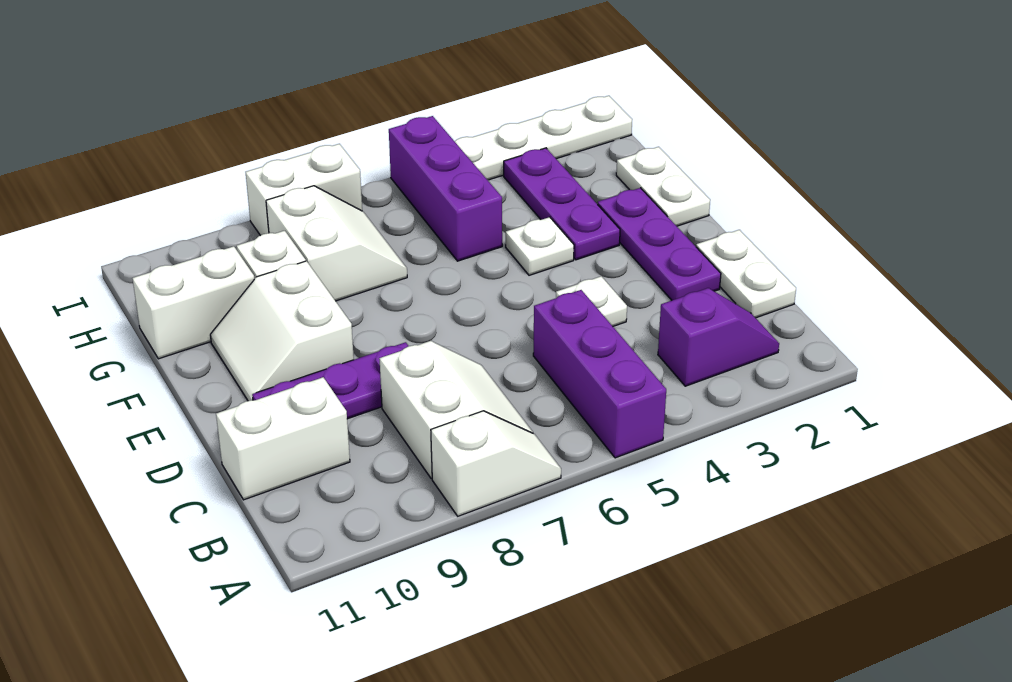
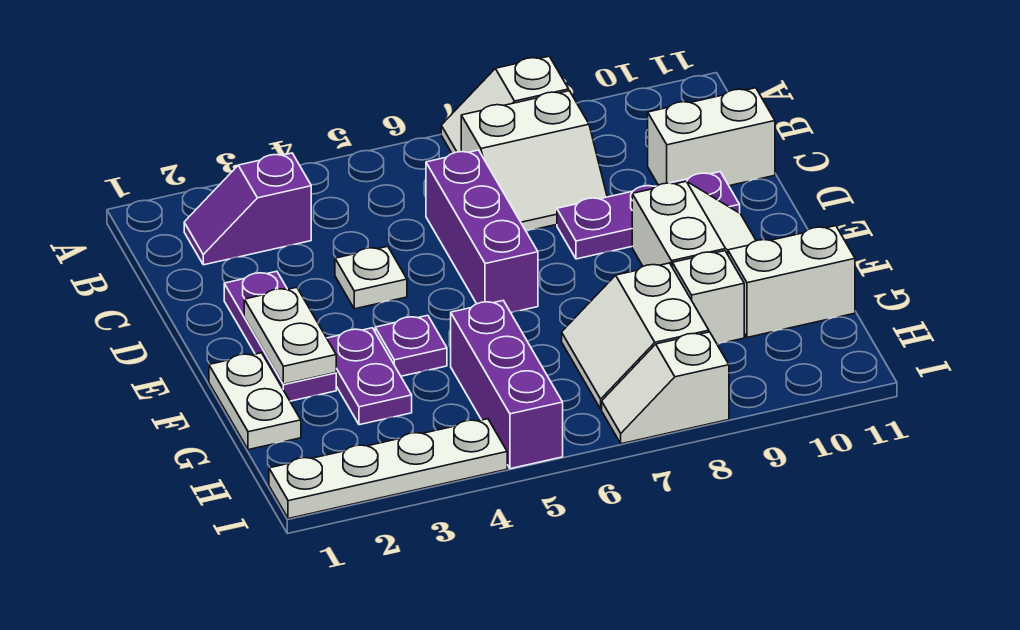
purple brick A5:C5 level 1 -> purple brick C6:E6 level 1
white slope B7:C8 level 1 top 8 -> white slope B7:C8 level 1 top B
white plate C1:D1 level 1 -> white plate E2:F2 level 2
purple plate F3:H3 level 1 -> purple plate F3:G3 level 1
white plate F4 level 1 -> purple plate F4 level 1
white brick I7:I8 level 1 -> white slope I7:I8 level 1 top 8

